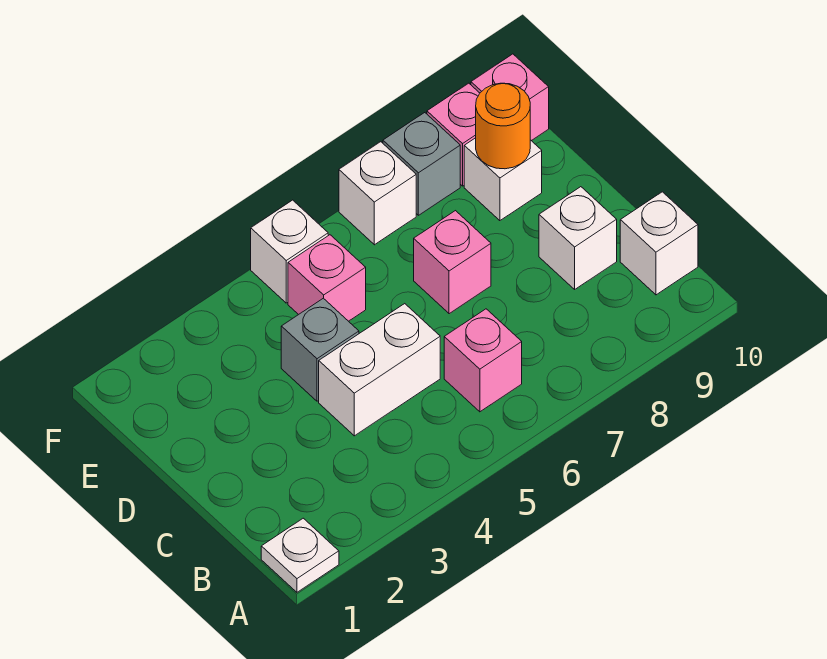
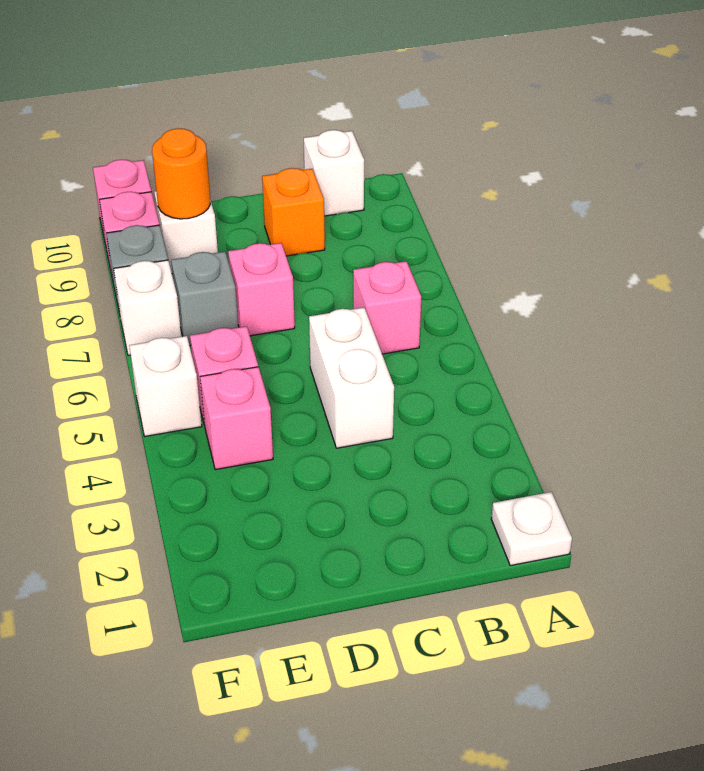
white brick C9 level 1 -> orange brick C9 level 1
grey brick D4 level 1 -> grey brick E7 level 1
none -> pink brick E4 level 1

